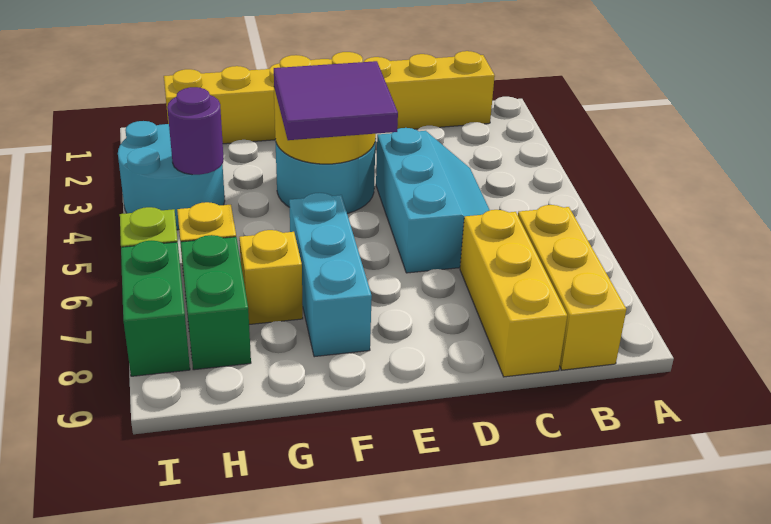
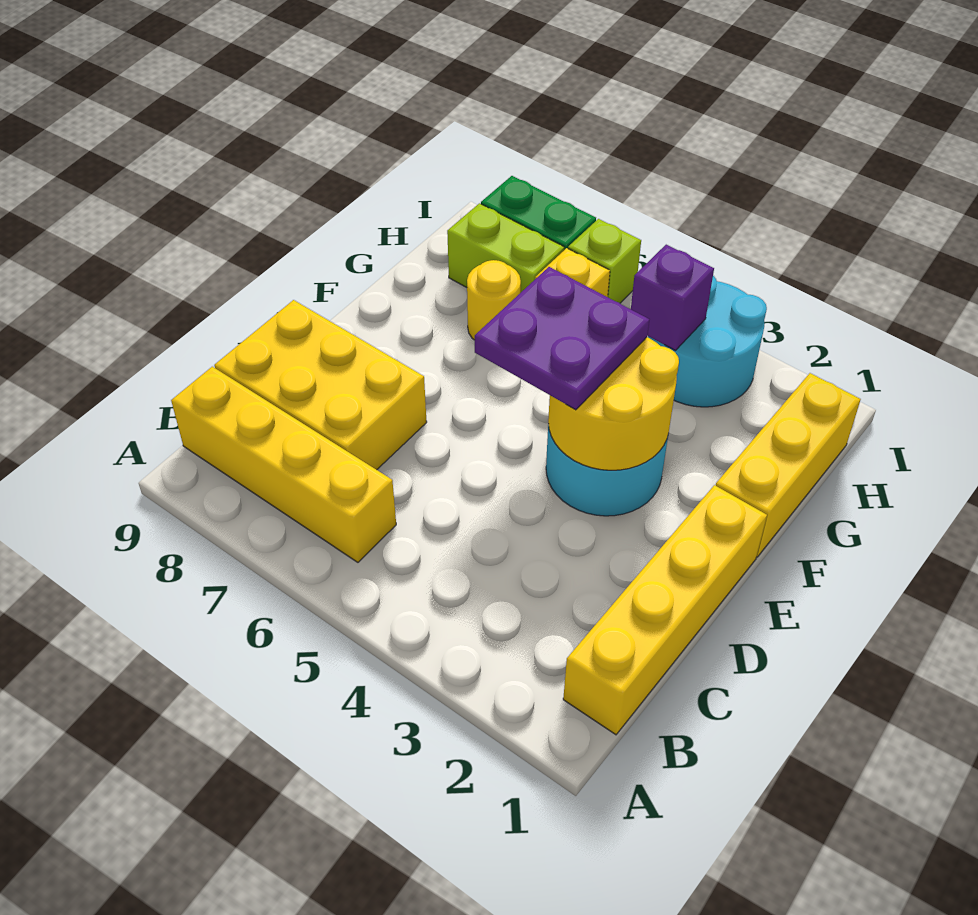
yellow brick B7:B9 level 1 -> yellow brick B6:B9 level 1
cyan slope C4:D6 level 1 top D -> none
yellow brick C7:C9 level 1 -> yellow brick C7:D9 level 1
purple tile E4:F5 level 3 -> purple plate E4:F5 level 3
cyan brick F6:F8 level 1 -> none
yellow brick G7 level 1 -> yellow round brick G7 level 1
purple round brick H4 level 2 -> purple brick H4 level 2
green brick H7:H8 level 1 -> lime brick H7:H8 level 1

